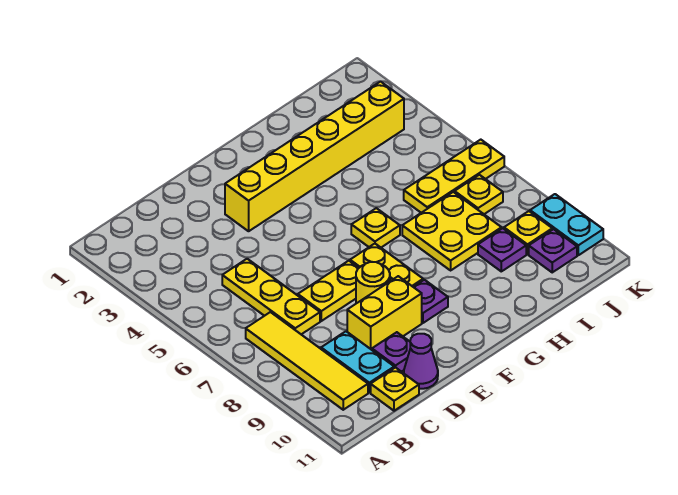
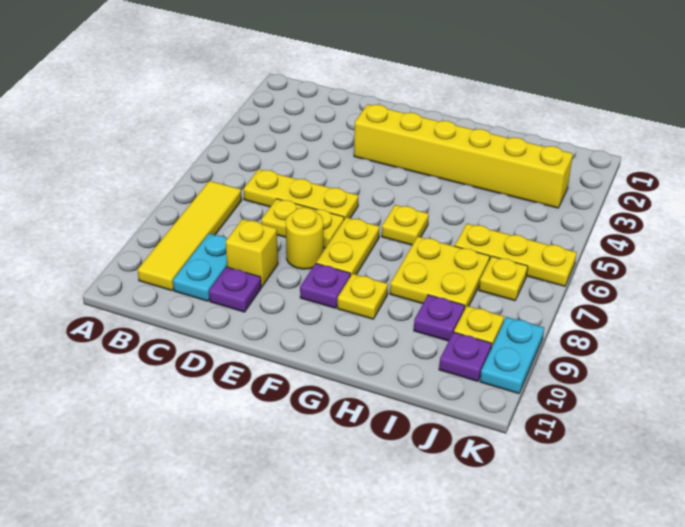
yellow plate C5:C7 level 1 -> yellow plate C6:E6 level 1
yellow plate C11 level 1 -> yellow plate G9 level 1
yellow brick D9:E9 level 1 -> yellow brick D9 level 1
purple cone D11 level 1 -> none

